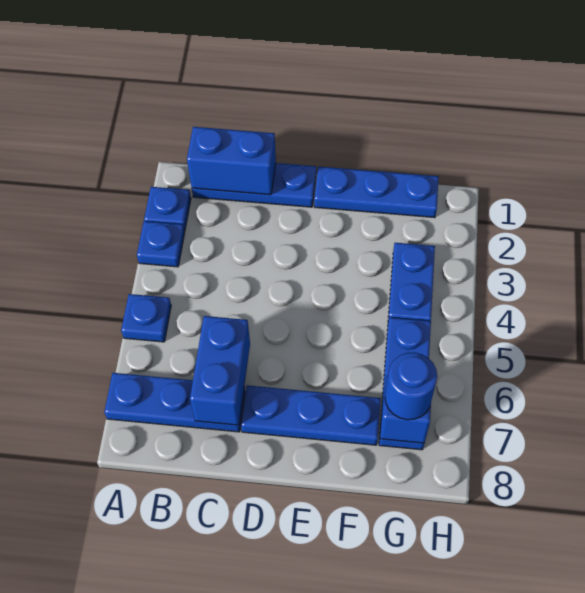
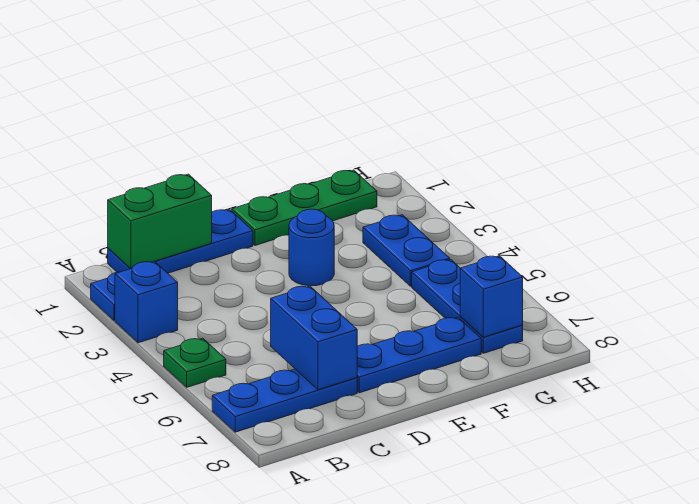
blue plate A3 level 1 -> blue brick A3 level 1
blue plate A5 level 1 -> green plate A5 level 1
blue brick B1:C1 level 2 -> green brick B1:C1 level 2
blue plate E1:G1 level 1 -> green plate E1:G1 level 1
blue round brick G7 level 3 -> blue round brick E3 level 1

